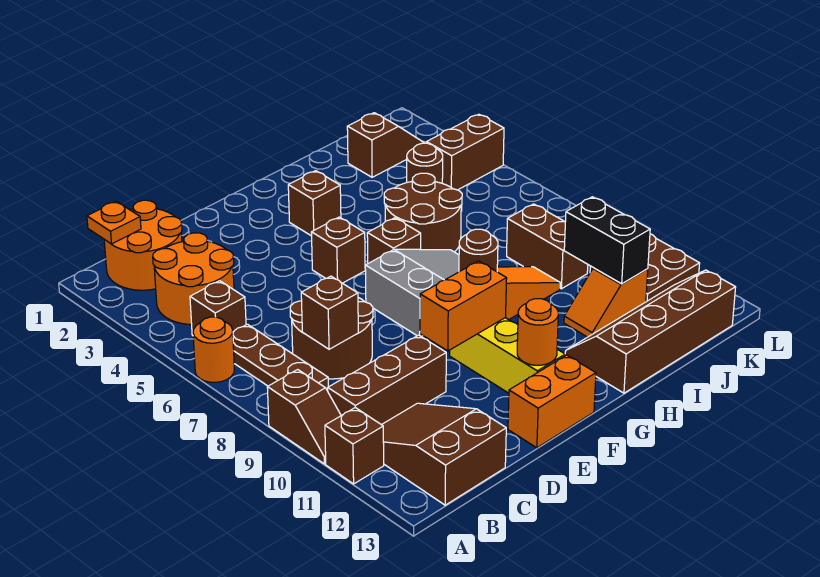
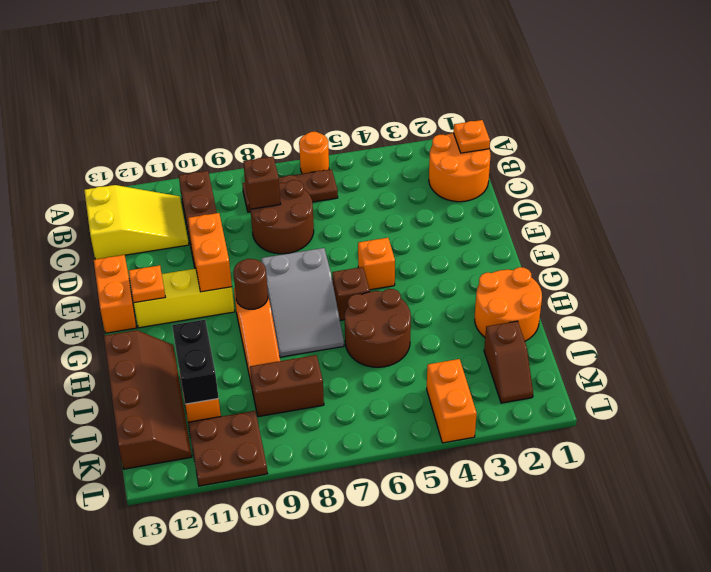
brown slope A9:A10 level 1 top 9 -> none
brown brick A11 level 1 -> none
orange round brick B3:C4 level 1 -> orange round brick H1:I2 level 1
brown brick B5 level 1 -> none
brown slope B11:C13 level 1 top 13 -> yellow slope B11:C13 level 1 top 13
brown brick F5 level 1 -> orange brick F5 level 1
orange round brick F12 level 2 -> orange plate F12 level 2
brown brick G3 level 1 -> none
brown round brick J4 level 1 -> none
black brick J10:J11 level 2 -> black brick I11:J11 level 2
brown brick K4:L4 level 1 -> orange brick K4:L4 level 1

